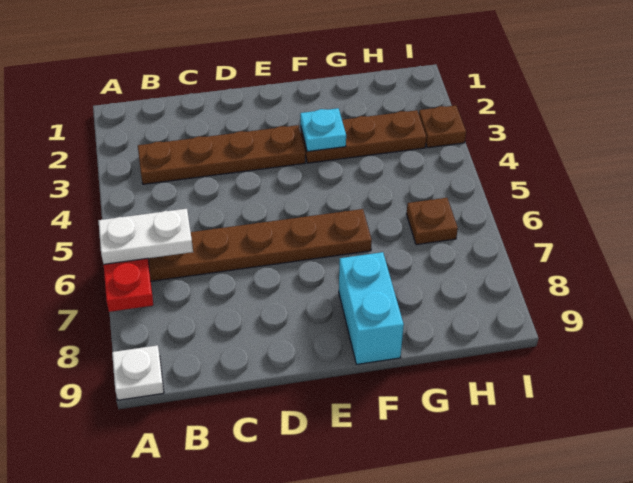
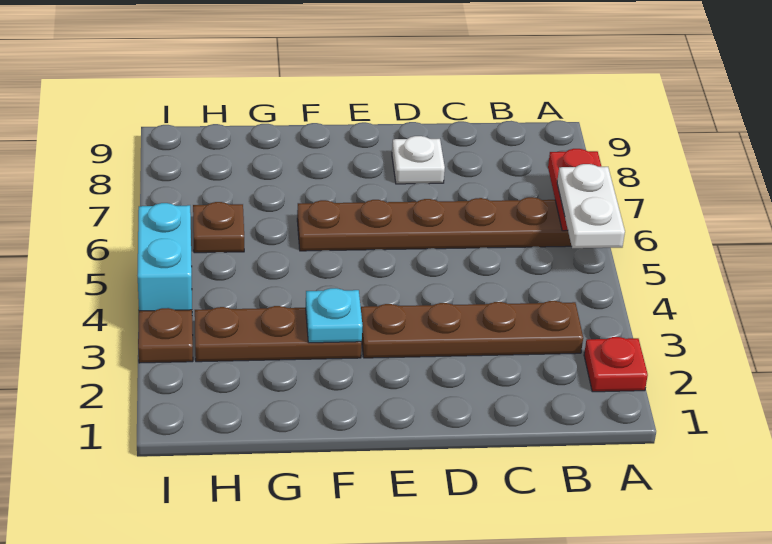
none -> red plate A2 level 1
white plate A6:B6 level 3 -> white plate A5:A6 level 3
white plate A9 level 1 -> white plate D8 level 1
cyan brick F8:F9 level 1 -> cyan brick I4:I5 level 1

